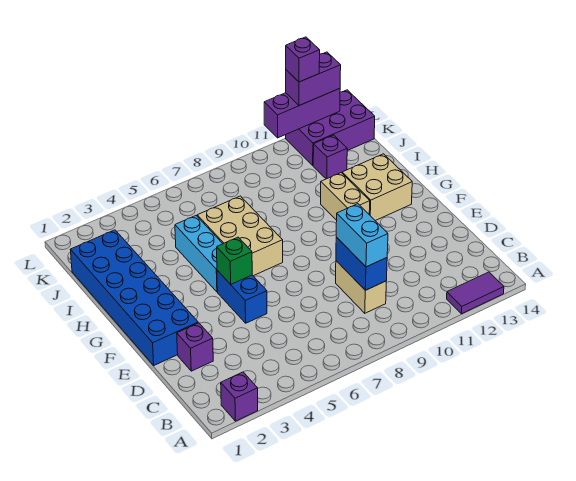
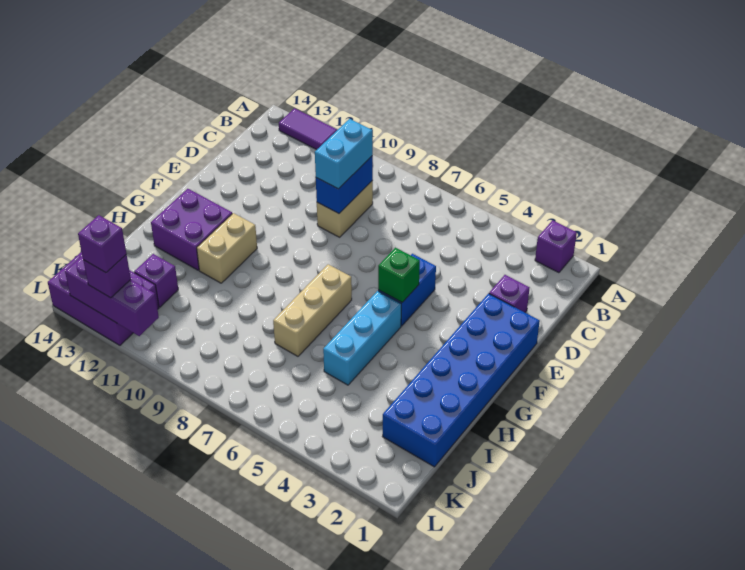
tan brick G6:I7 level 1 -> tan brick G7:I7 level 1
tan brick G12:H13 level 1 -> purple brick G12:H13 level 1
purple brick L12:L13 level 3 -> purple brick L12 level 3

